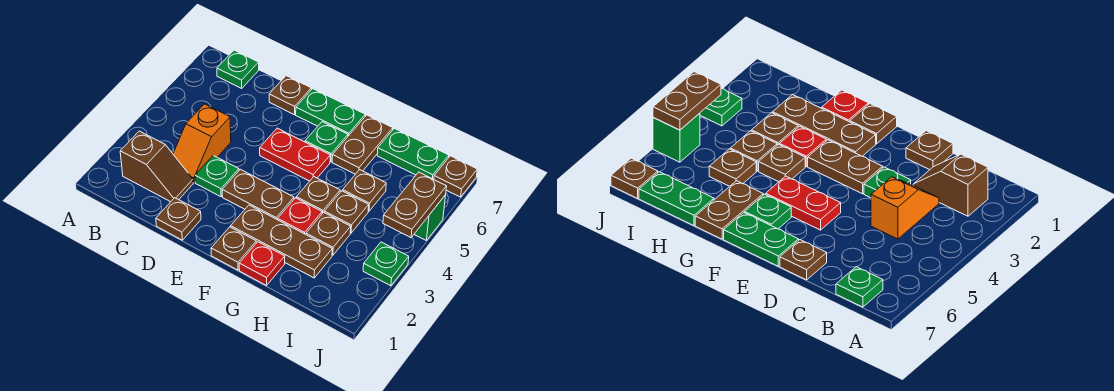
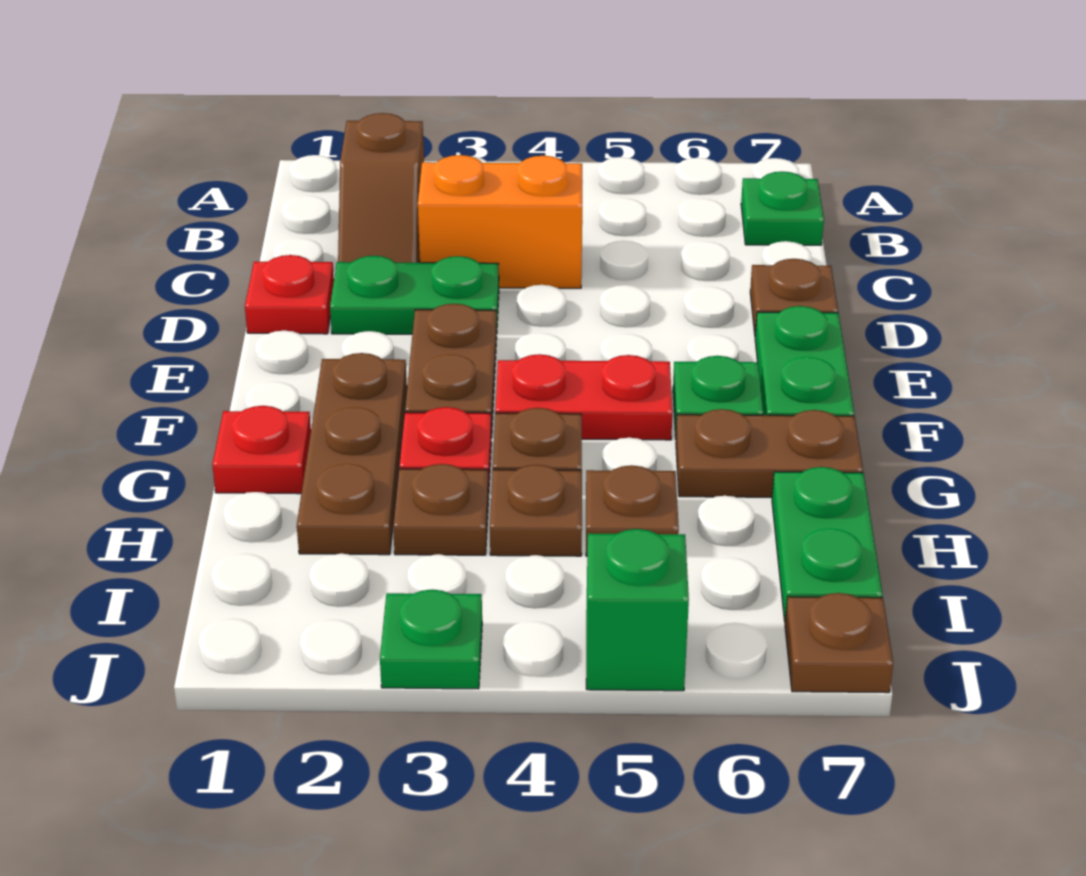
orange slope C3:C4 level 1 top 4 -> orange brick C3:C4 level 1
brown plate D1 level 1 -> red plate D1 level 1
green plate D3 level 1 -> green plate D2:D3 level 1
red plate E5:F5 level 1 -> red plate F4:F5 level 1
brown plate F1 level 1 -> none
brown plate J4:J5 level 2 -> none

